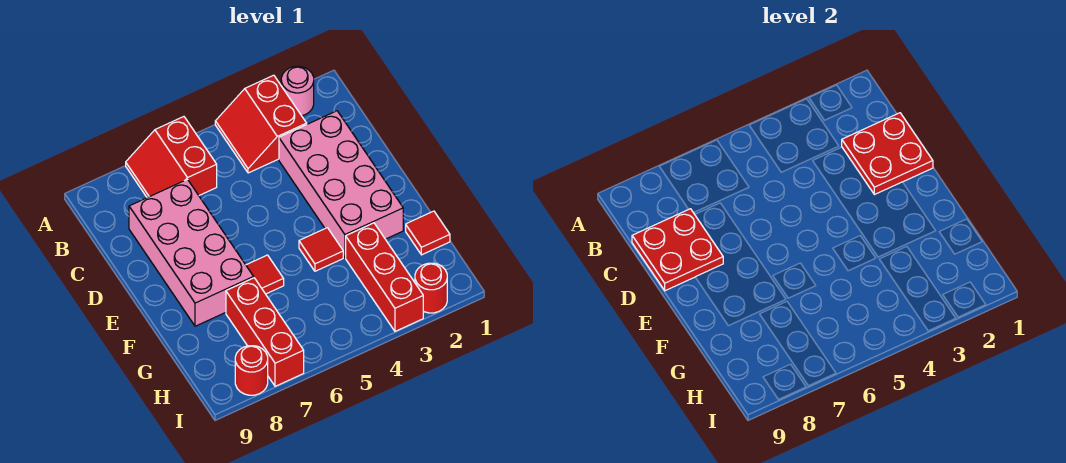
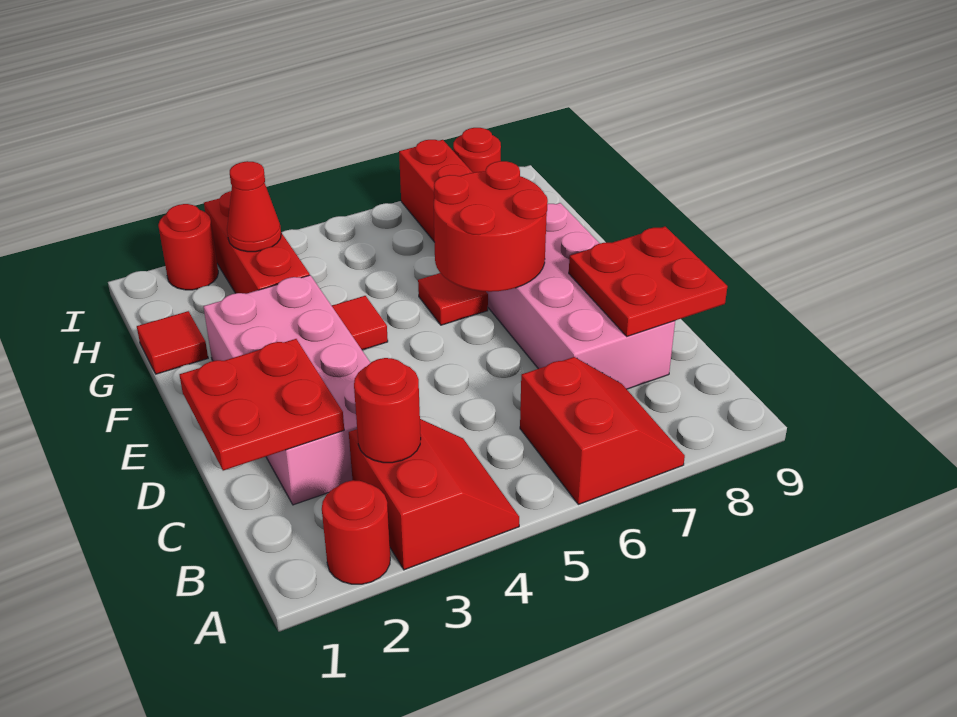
pink round brick A2 level 1 -> red round brick A2 level 1
none -> red round brick B3 level 2
none -> red round brick E6:F7 level 2
none -> red cone H3 level 2

